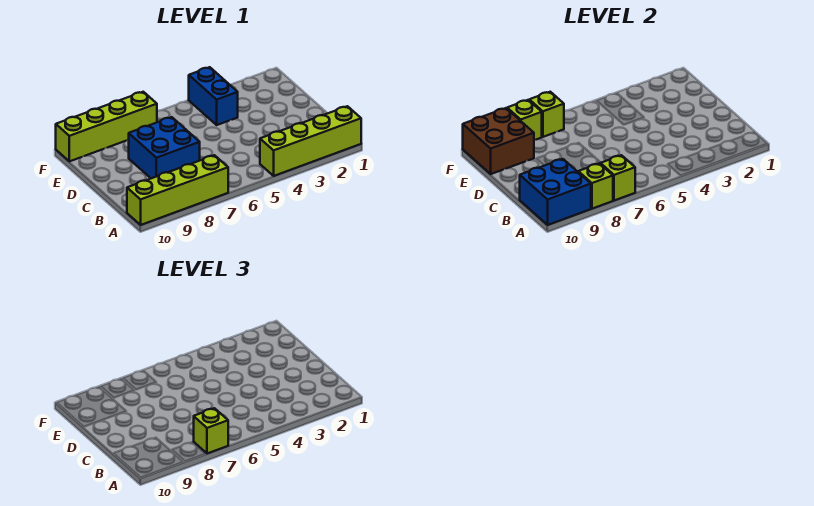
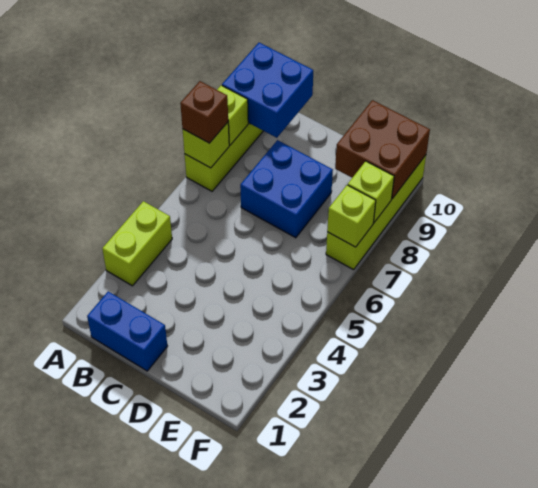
lime brick A1:A4 level 1 -> lime brick A3:A4 level 1
lime brick A7 level 3 -> brown brick A7 level 3
blue brick E4:F4 level 1 -> blue brick B1:C1 level 1

